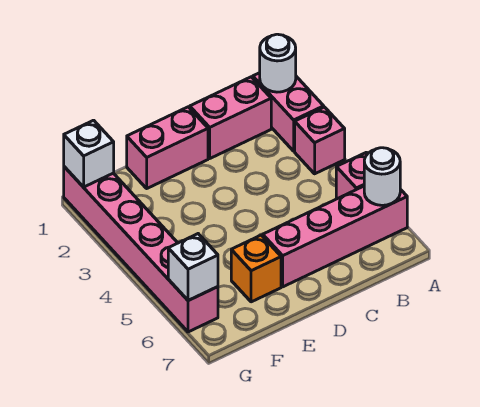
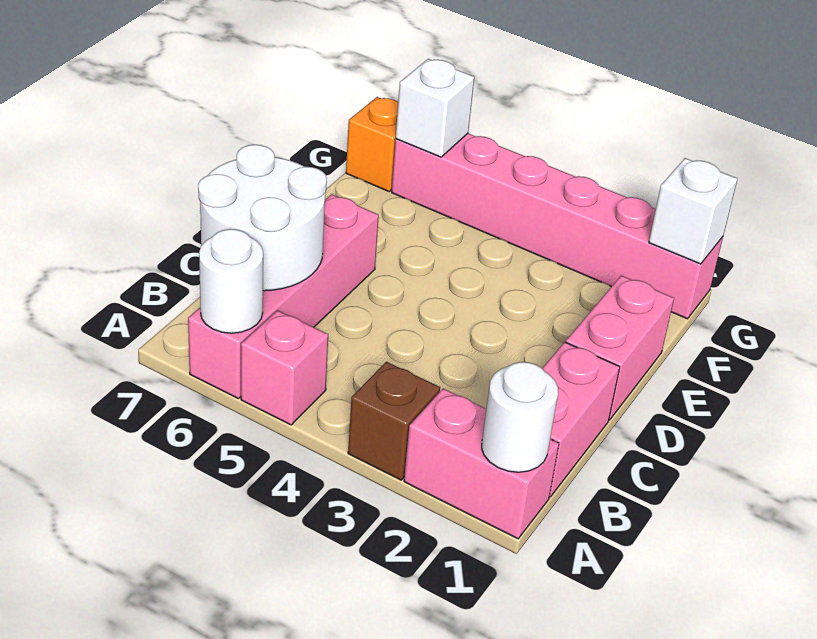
pink brick A3 level 1 -> brown brick A3 level 1
none -> white round brick B6:C7 level 2
orange brick E6 level 1 -> orange brick G7 level 1

